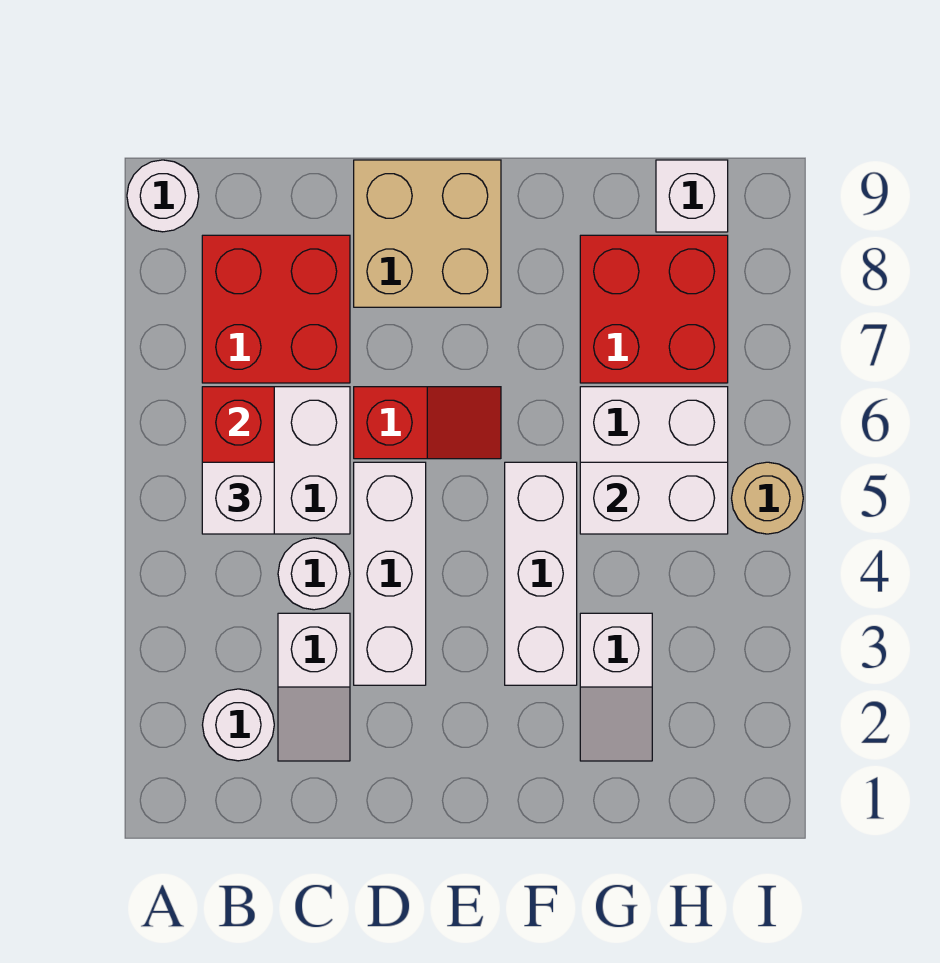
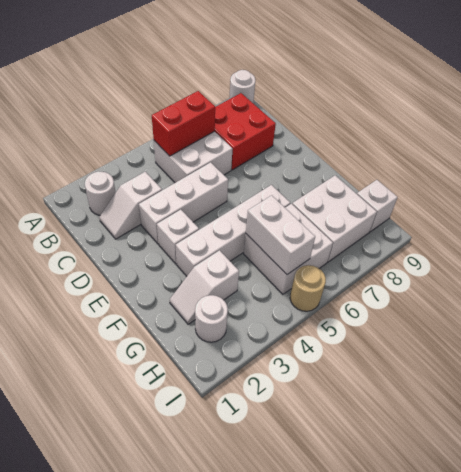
white brick B5 level 3 -> white brick E3 level 1
white round brick C4 level 1 -> white round brick H2 level 1
red slope D6:E6 level 1 top D -> none
tan brick D8:E9 level 1 -> none
white brick F3:F5 level 1 -> white brick F3:F6 level 1
red brick G7:H8 level 1 -> white brick G7:H8 level 1

